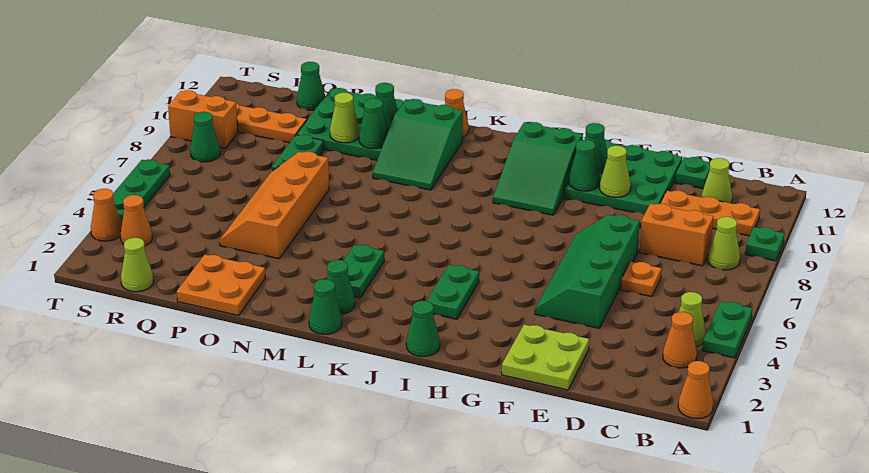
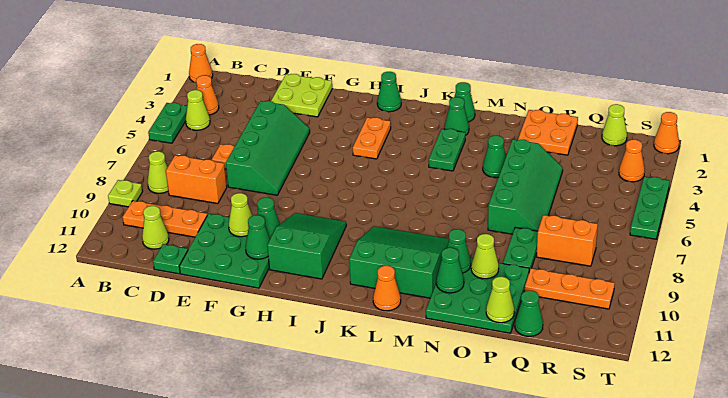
green plate A9 level 1 -> lime plate A9 level 1
green plate I3:I4 level 1 -> orange plate I3:I4 level 1
green slope L9:M11 level 1 top 11 -> green slope K9:M11 level 1 top 11
orange slope O4:P7 level 1 top O -> green slope O4:P7 level 1 top O
none -> lime cone P12 level 2
green cone S8 level 1 -> green cone N4 level 1
orange brick S9:T9 level 1 -> orange brick Q8:R8 level 1
orange cone T3 level 1 -> orange cone T1 level 1

